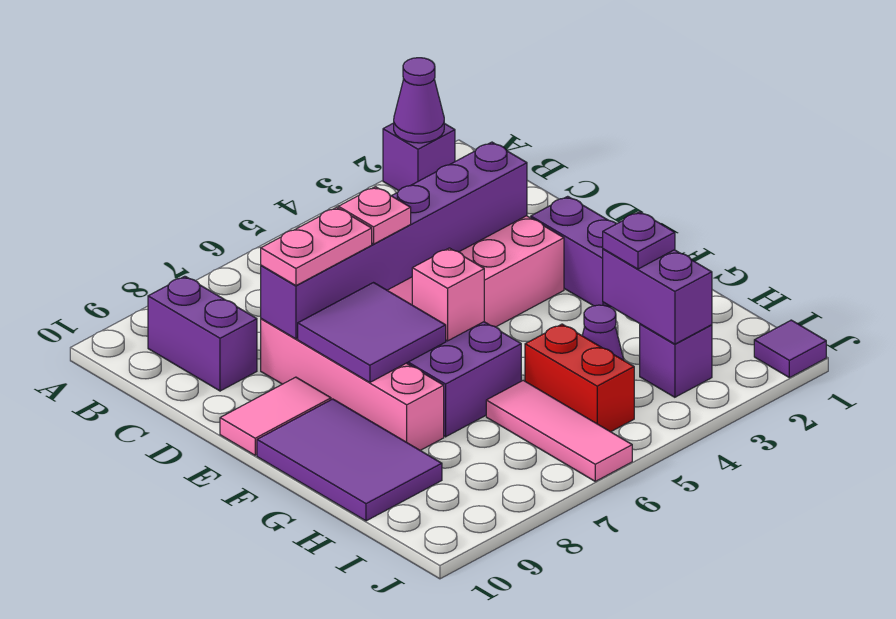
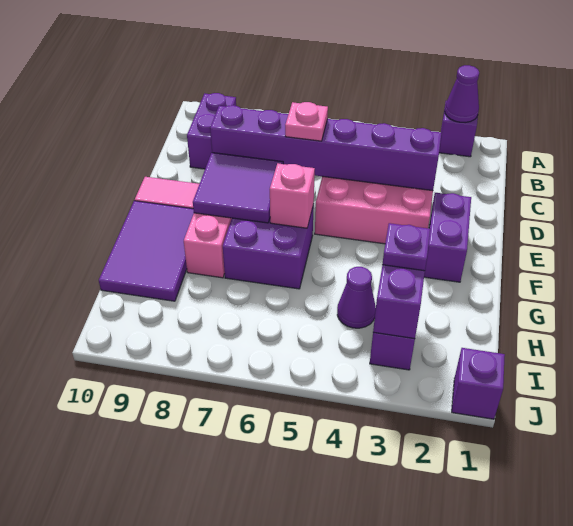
pink plate D7:D8 level 3 -> none
red brick H5:I5 level 1 -> none
pink tile H6:J6 level 1 -> none
purple tile J1 level 1 -> purple brick J1 level 1

